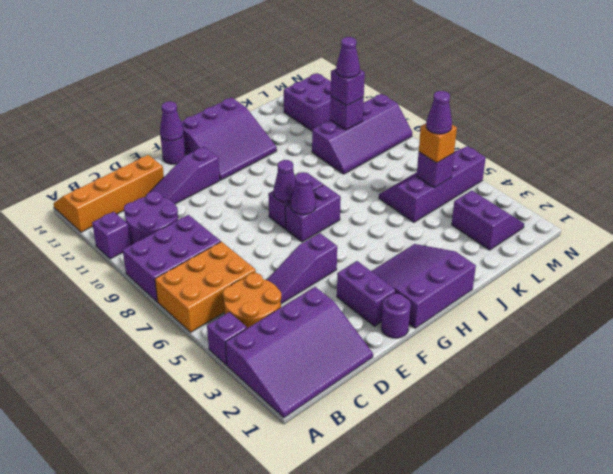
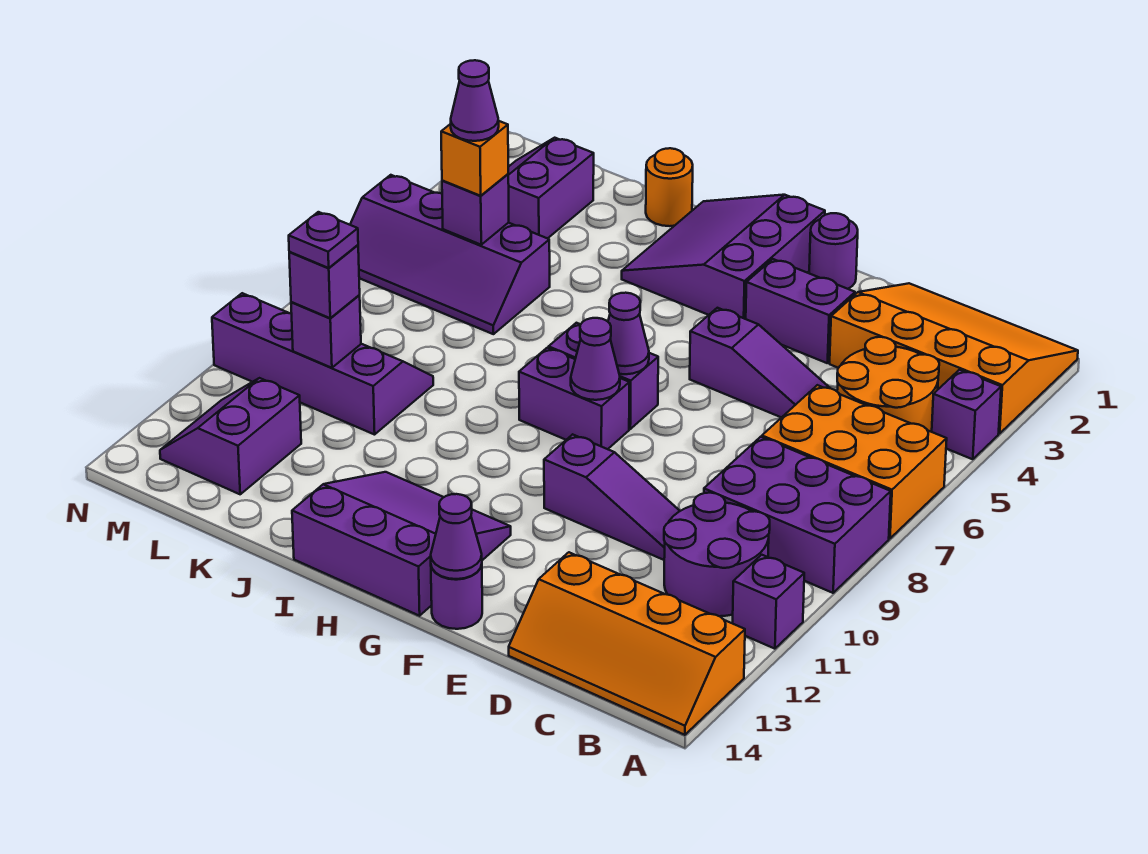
purple slope A1:D3 level 1 top 3 -> orange slope A1:D3 level 1 top 3
purple slope D12:F12 level 1 top F -> purple slope D10:F10 level 1 top F
purple brick F2:F3 level 1 -> purple brick E3:F3 level 1
purple slope G1:I3 level 1 top 1 -> purple slope G1:I3 level 1 top G
none -> orange round brick J1 level 1
purple cone L10 level 4 -> purple plate L10 level 4
purple brick L12:M13 level 1 -> purple slope L12:M13 level 1 top L

